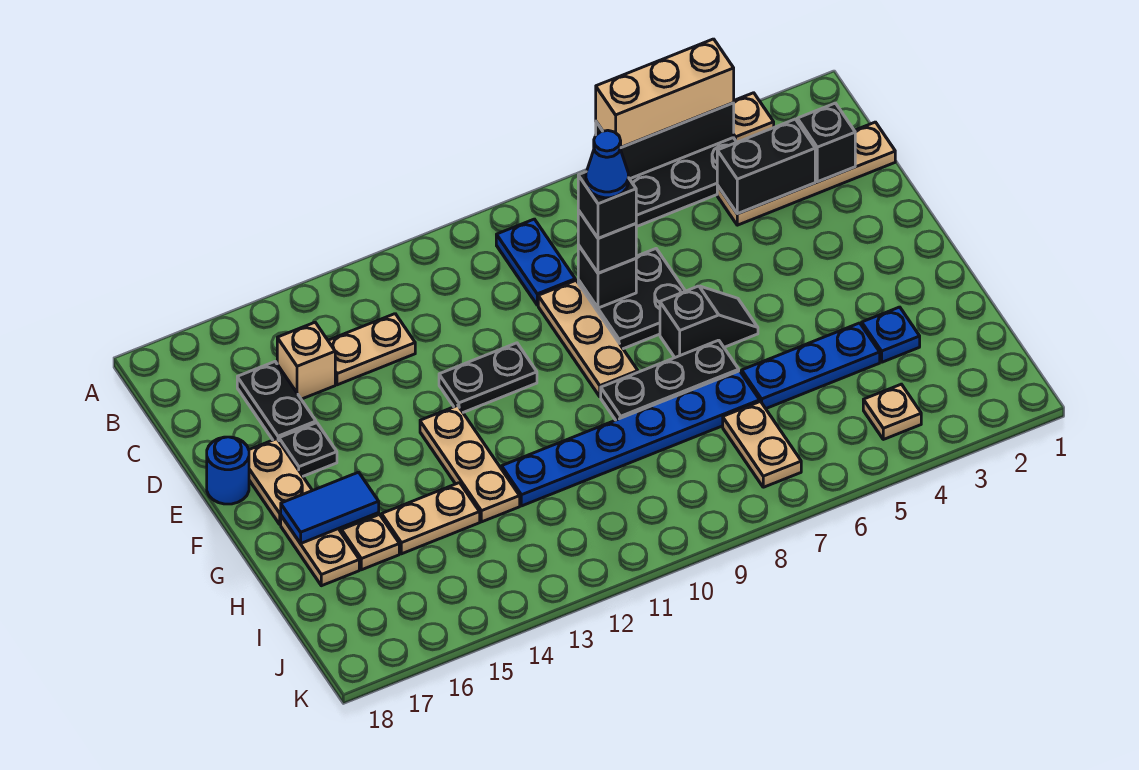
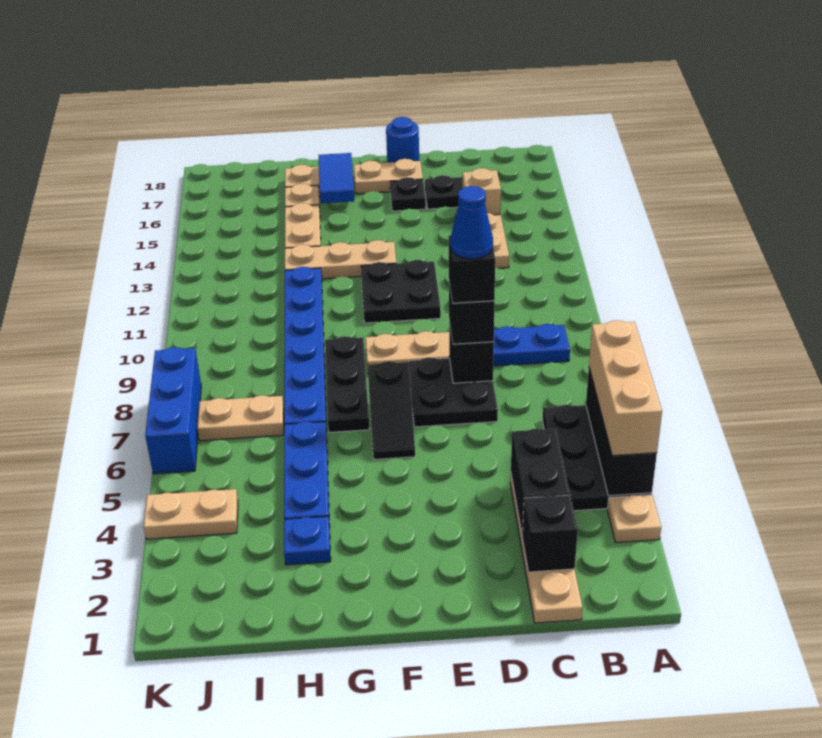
black plate E11:E12 level 1 -> black plate E11:F12 level 1
tan plate J4 level 1 -> tan plate J4:K4 level 1
none -> blue brick K6:K8 level 1

